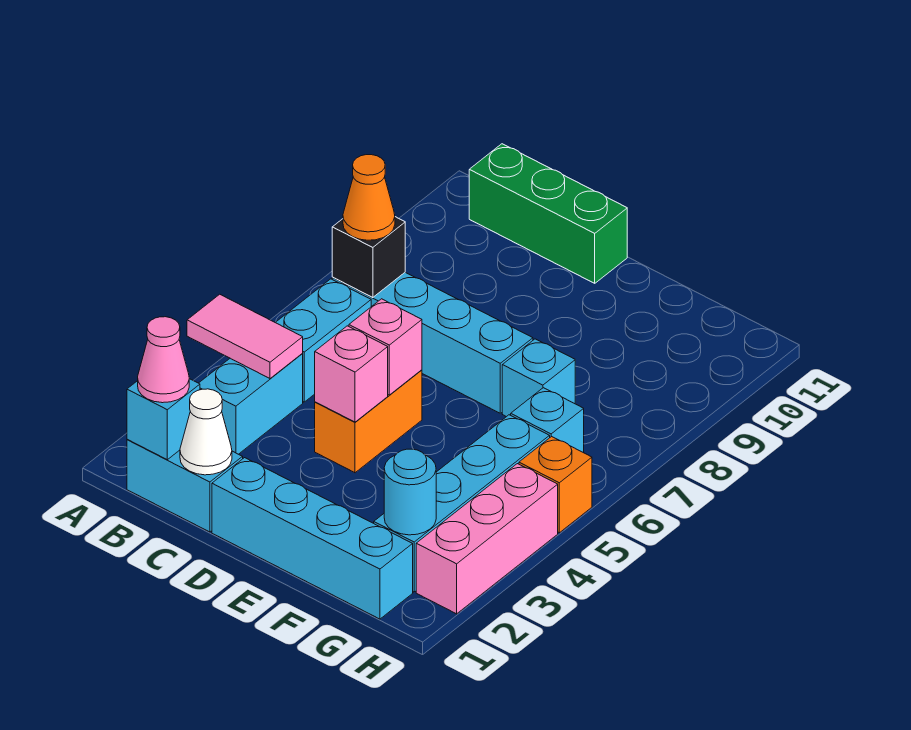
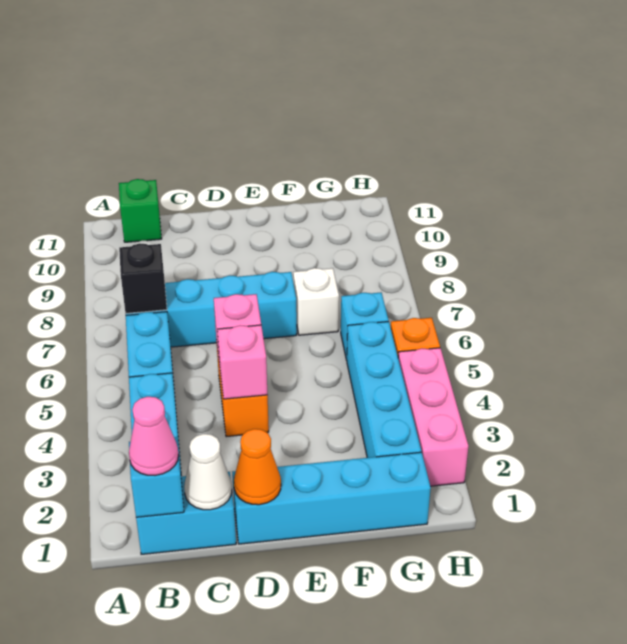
pink tile A4:B4 level 2 -> none
orange cone B7 level 3 -> orange cone D1 level 2
green brick B11:D11 level 1 -> green brick B11 level 1
cyan brick F7 level 1 -> white brick F7 level 1
cyan round brick G2 level 2 -> none

